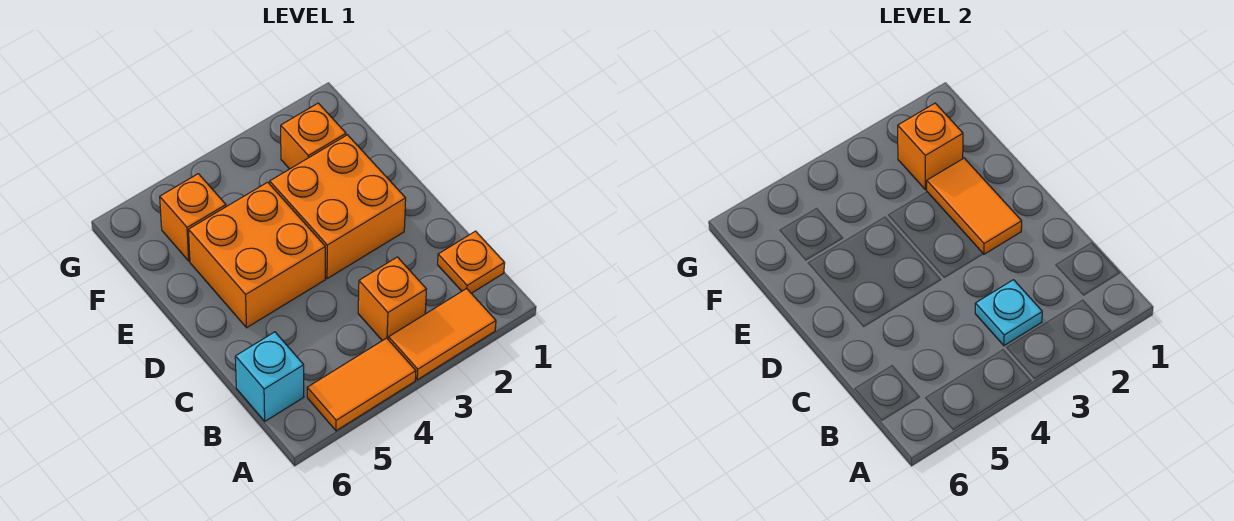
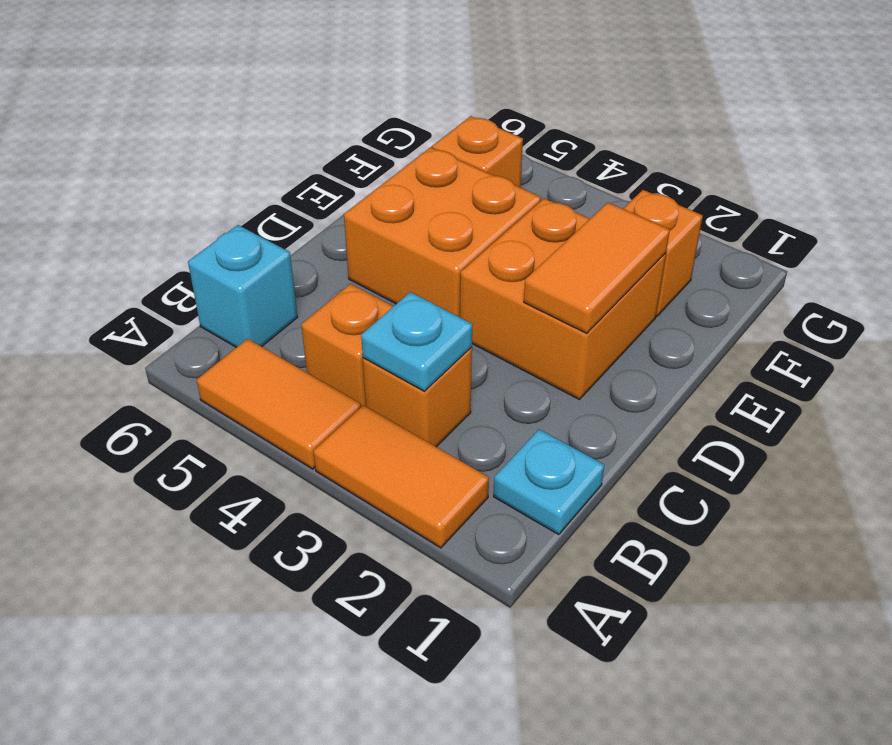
orange plate B1 level 1 -> cyan plate B1 level 1
orange brick F2 level 2 -> orange brick B4 level 1

